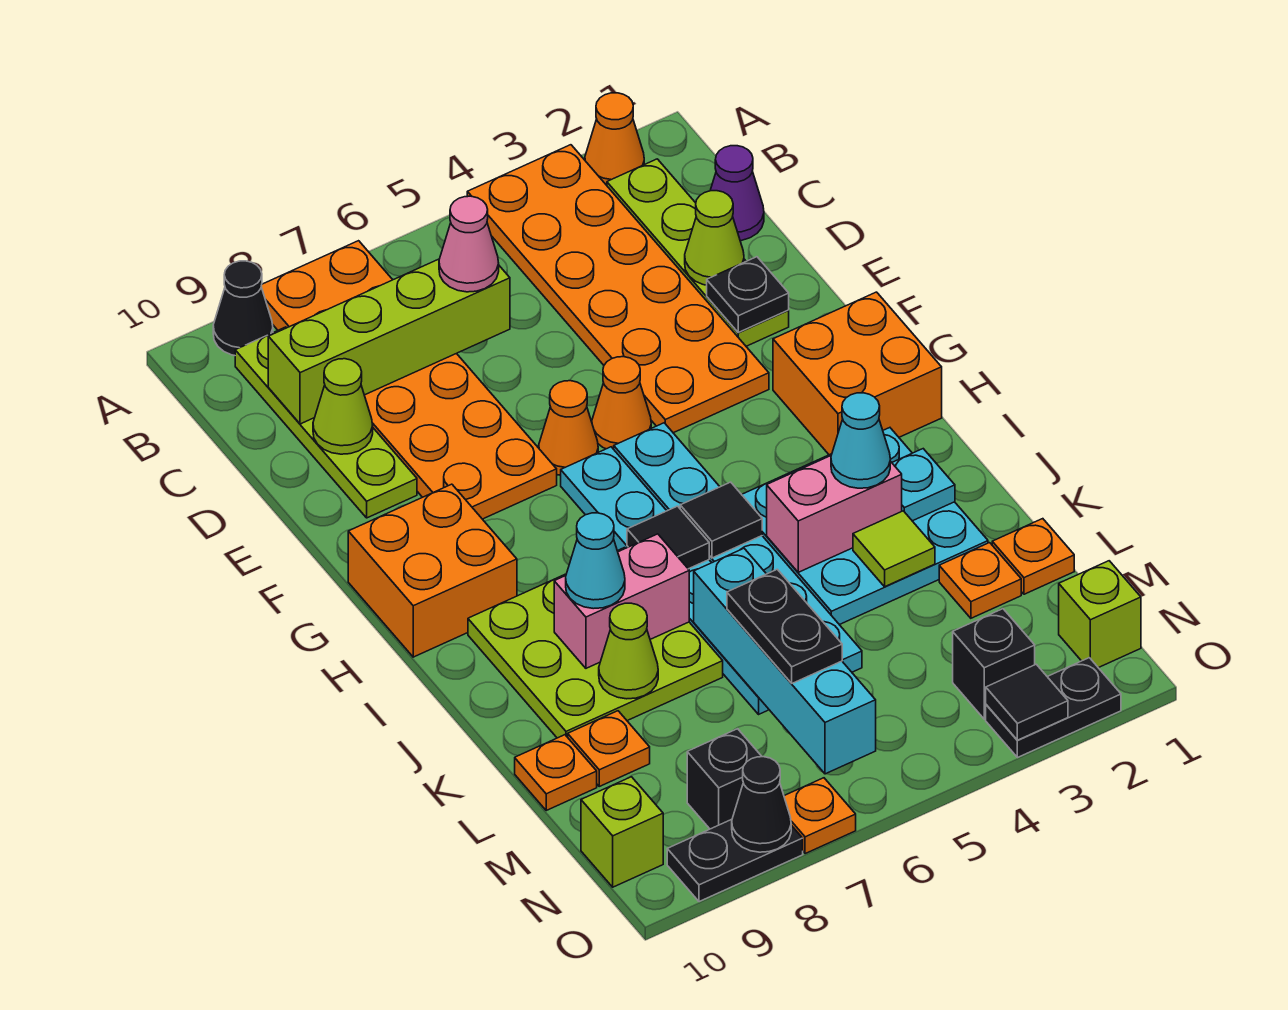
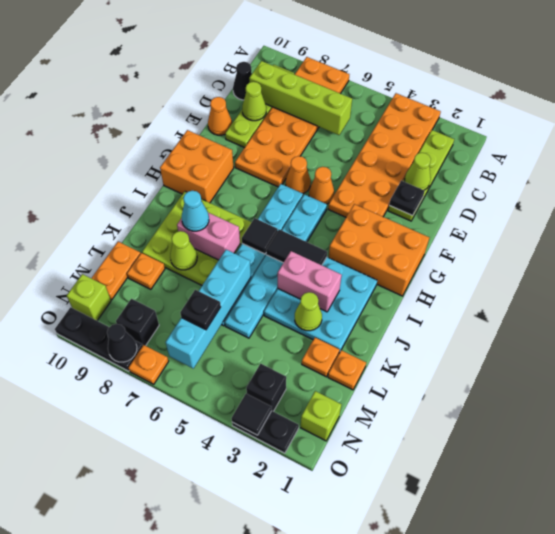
orange cone A2 level 1 -> orange cone E10 level 1
black cone A9 level 1 -> black cone C10 level 1
purple cone C1 level 1 -> none
pink cone C6 level 3 -> none
orange brick G1:H2 level 1 -> orange brick G1:H3 level 1
black tile I5 level 2 -> black tile I4:I5 level 2
cyan plate J2 level 2 -> none
cyan cone J3 level 3 -> none
lime tile K3 level 2 -> lime cone K3 level 2
black plate L6:M6 level 3 -> black plate M6 level 3
orange plate L10 level 1 -> orange plate L10:M10 level 1
black plate O8:O9 level 1 -> black plate O8:O10 level 1

